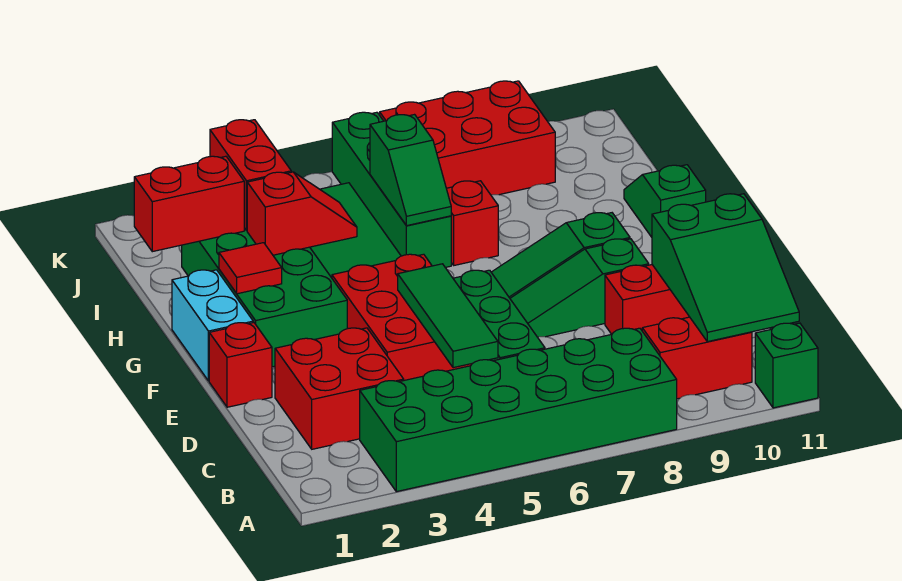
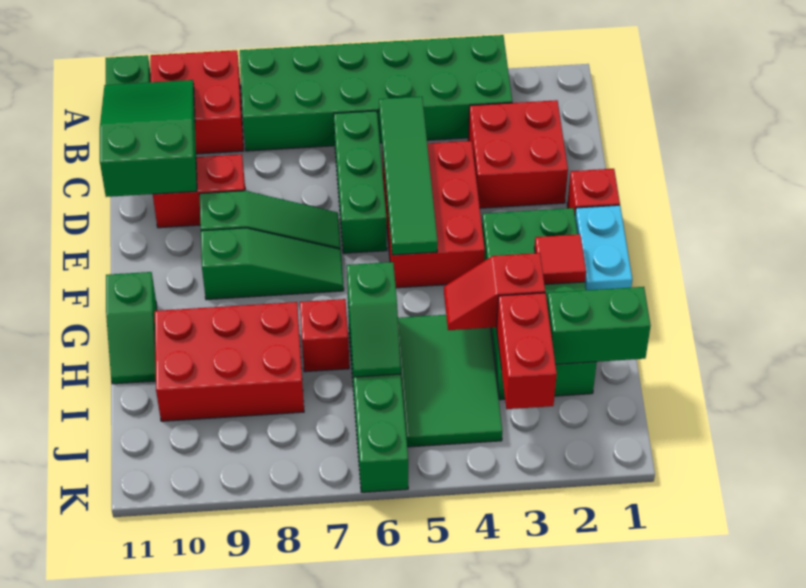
red brick B9:B10 level 1 -> red brick A9:B10 level 1
green tile C5:E5 level 2 -> green tile C5:F5 level 2
green slope H6:I6 level 2 top I -> green slope H6:I6 level 2 top H
red brick I1:I2 level 2 -> green brick I1:I2 level 2
red brick J7:K9 level 1 -> red brick H8:I10 level 1

